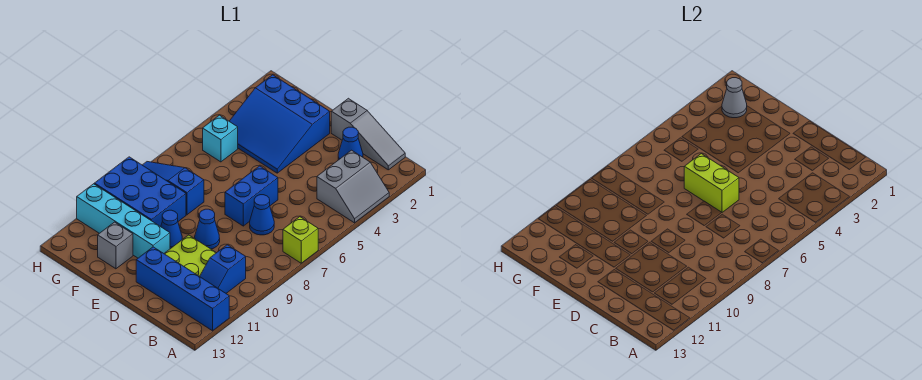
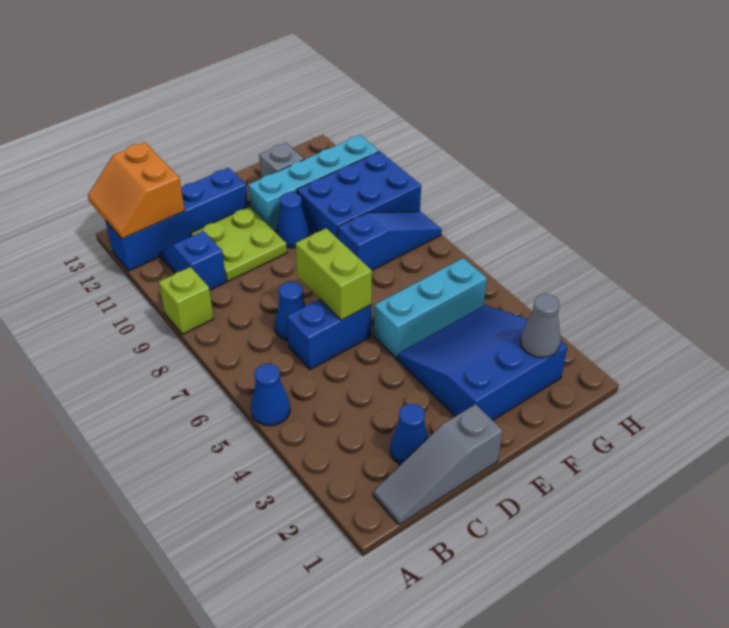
grey slope A3:B4 level 1 top B -> none
lime brick A7 level 1 -> lime brick A9 level 1
none -> orange slope A12:B13 level 2 top B
blue brick D6:D7 level 1 -> blue brick C6:D6 level 1
lime brick D6:E6 level 2 -> lime brick D6:D7 level 2
blue cone D9 level 1 -> blue cone A5 level 1
cyan brick G5 level 1 -> cyan brick E5:G5 level 1

